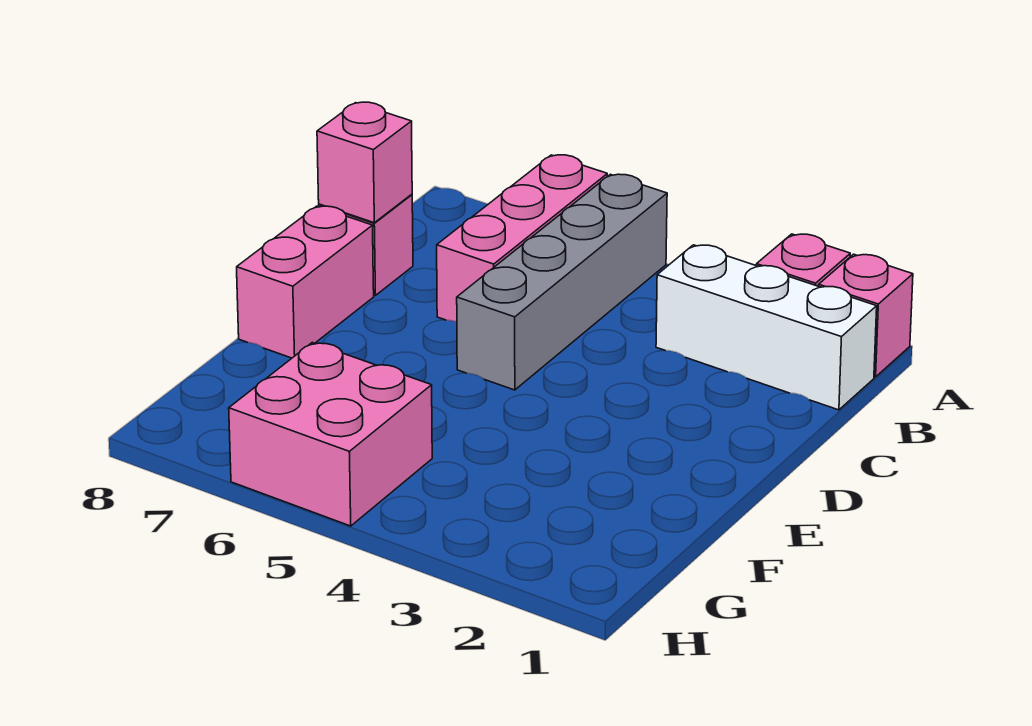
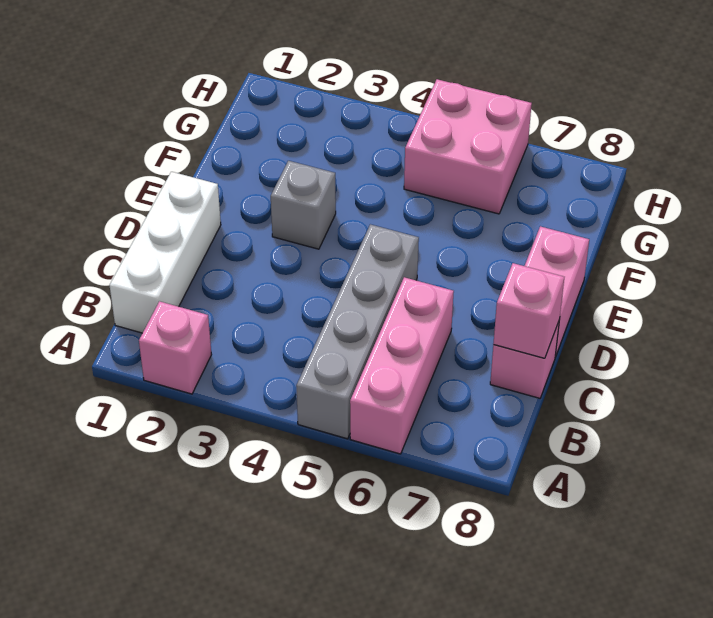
pink brick A1 level 1 -> none
white brick B1:B3 level 1 -> white brick B1:D1 level 1
none -> grey brick E3 level 1

